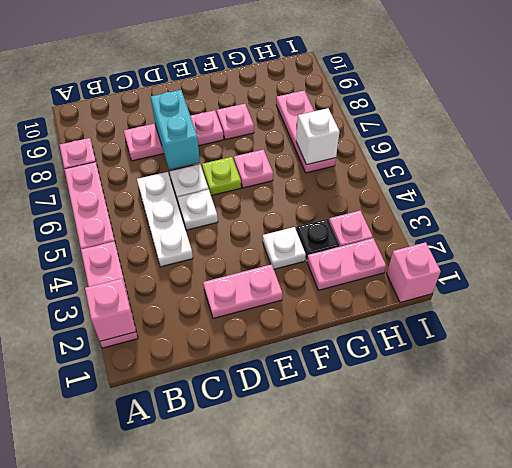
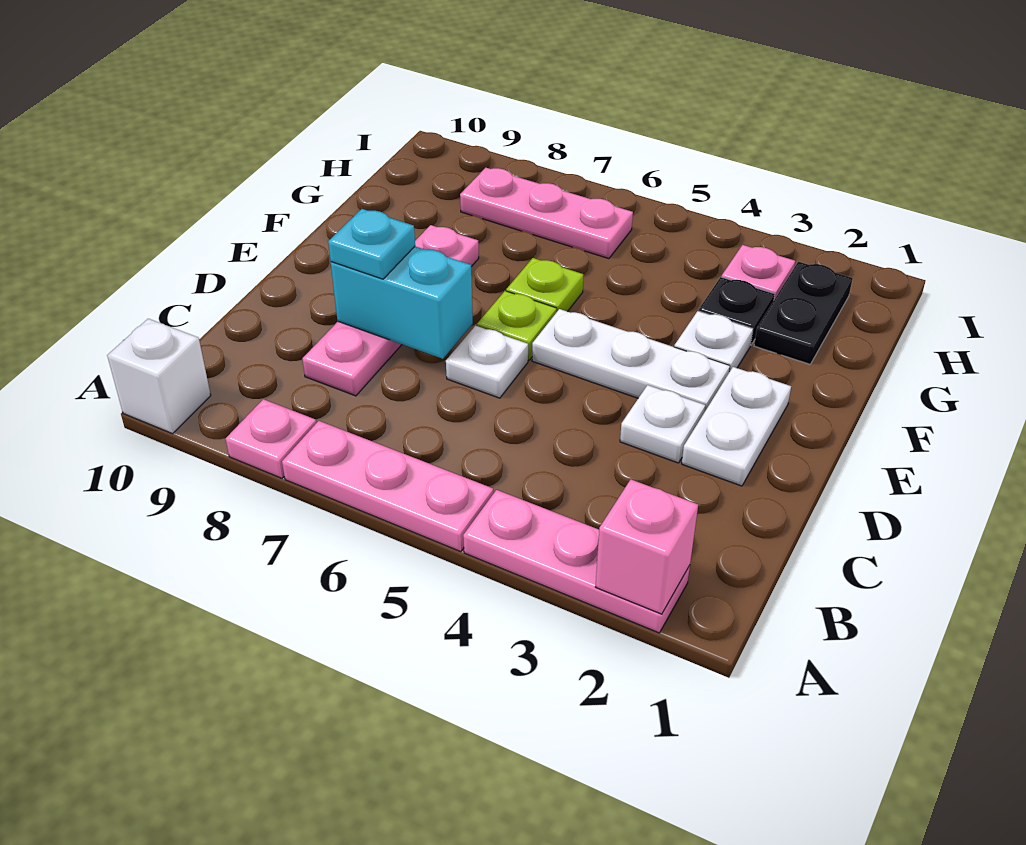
white plate C4:C6 level 1 -> white plate E3:E5 level 1
pink plate D2:E2 level 1 -> white plate D2:E2 level 1
white plate D5 level 1 -> white plate D3 level 1
none -> cyan plate D8 level 3
pink plate F6 level 1 -> lime plate F6 level 1
pink plate G2:H2 level 1 -> black plate G2:H2 level 1
white brick H6 level 2 -> white brick A10 level 1
pink brick I1 level 1 -> none

